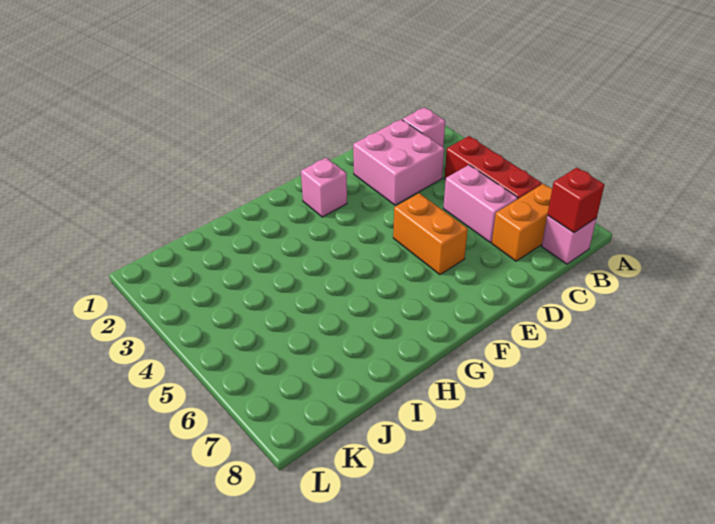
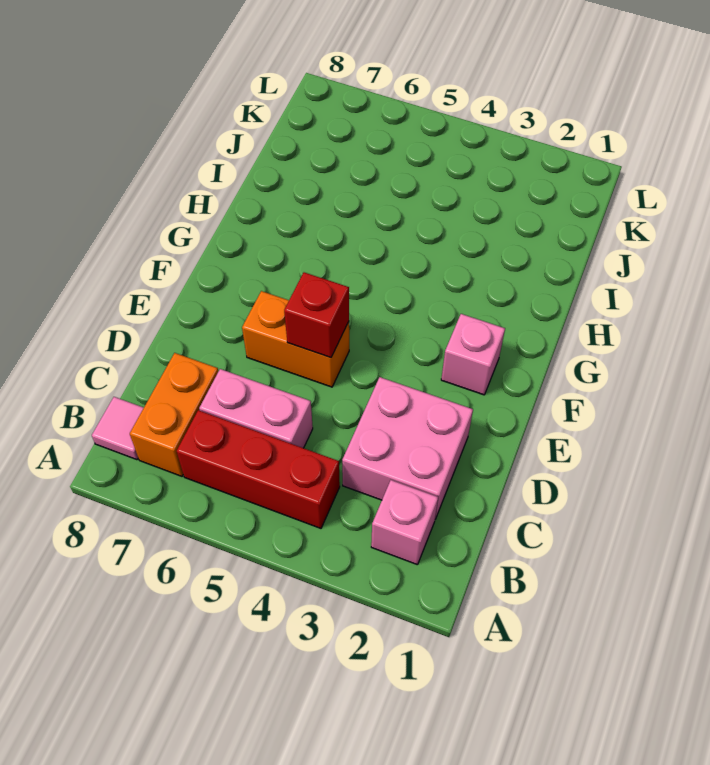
pink brick B8 level 1 -> pink tile B8 level 1
red brick B8 level 2 -> red brick E5 level 2

